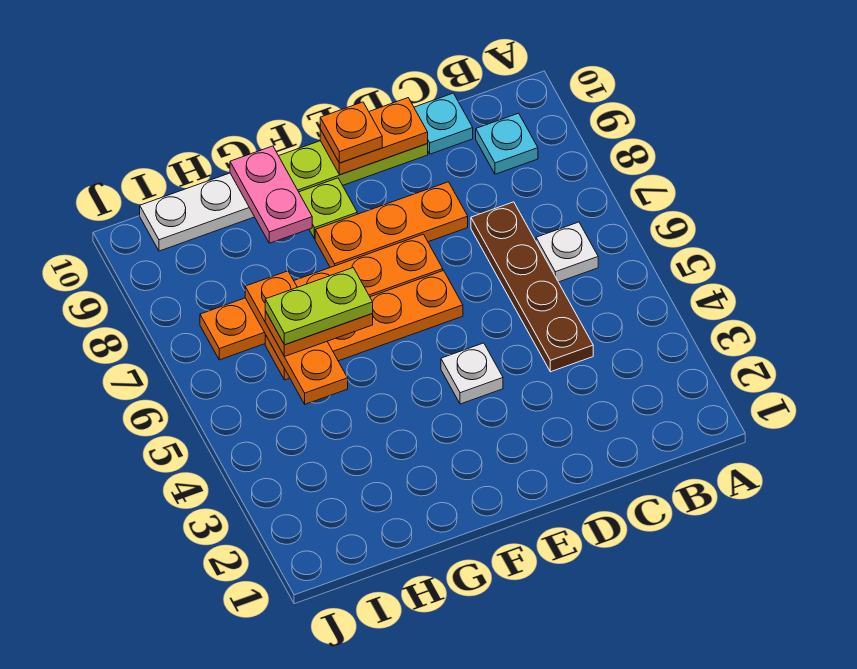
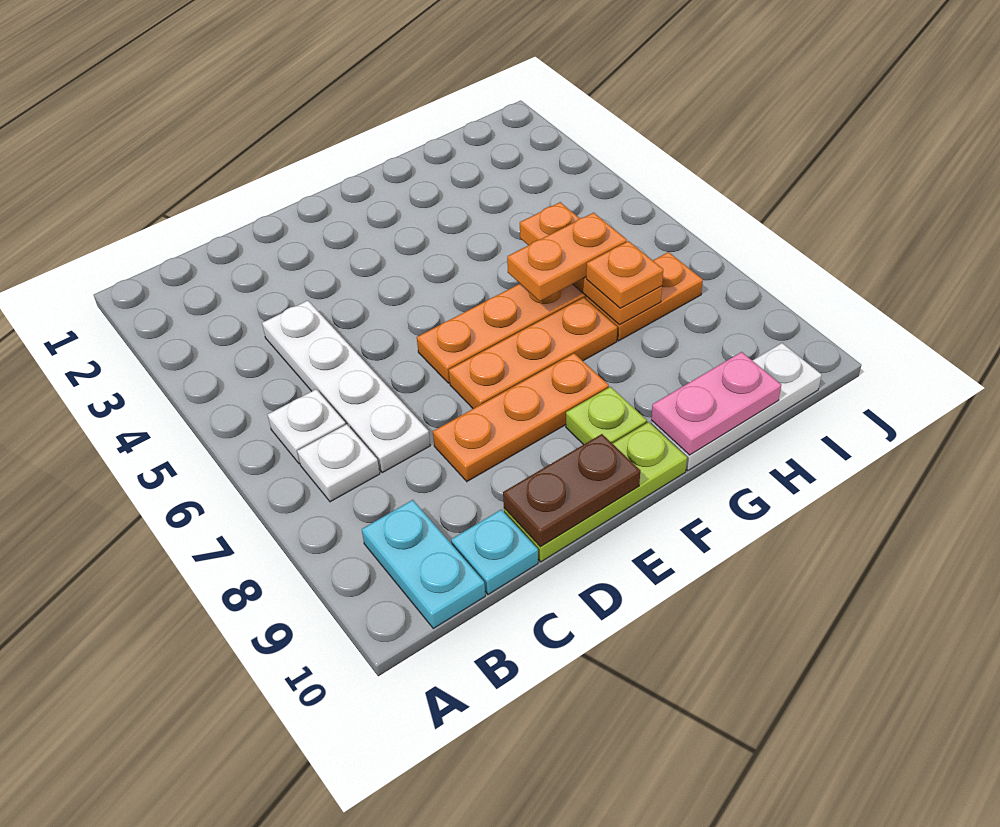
cyan plate B9 level 1 -> cyan plate B9:B10 level 1
brown plate C4:C7 level 1 -> white plate C4:C7 level 1
orange plate D10:E10 level 2 -> brown plate D10:E10 level 2
white plate E4 level 1 -> white plate B7 level 1
orange plate E10 level 3 -> orange plate H7 level 3
lime plate G6:H6 level 4 -> none
pink plate G9:G10 level 2 -> pink plate G10:H10 level 2

